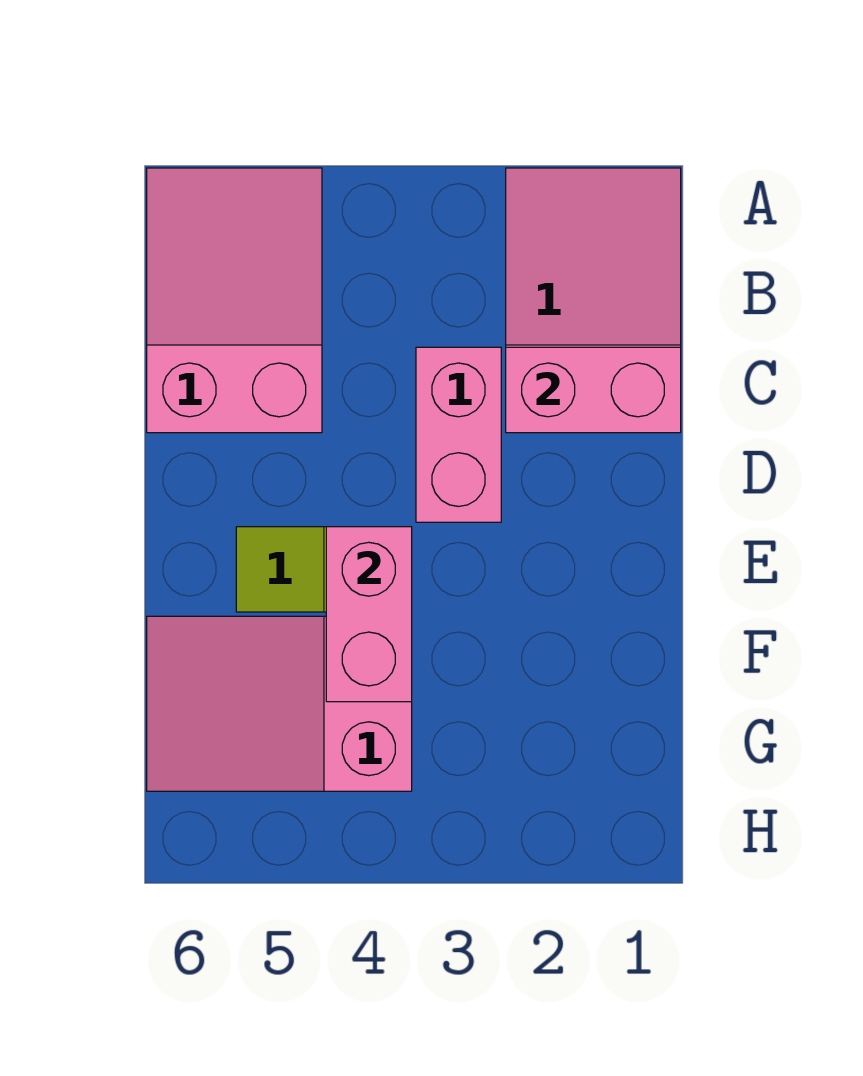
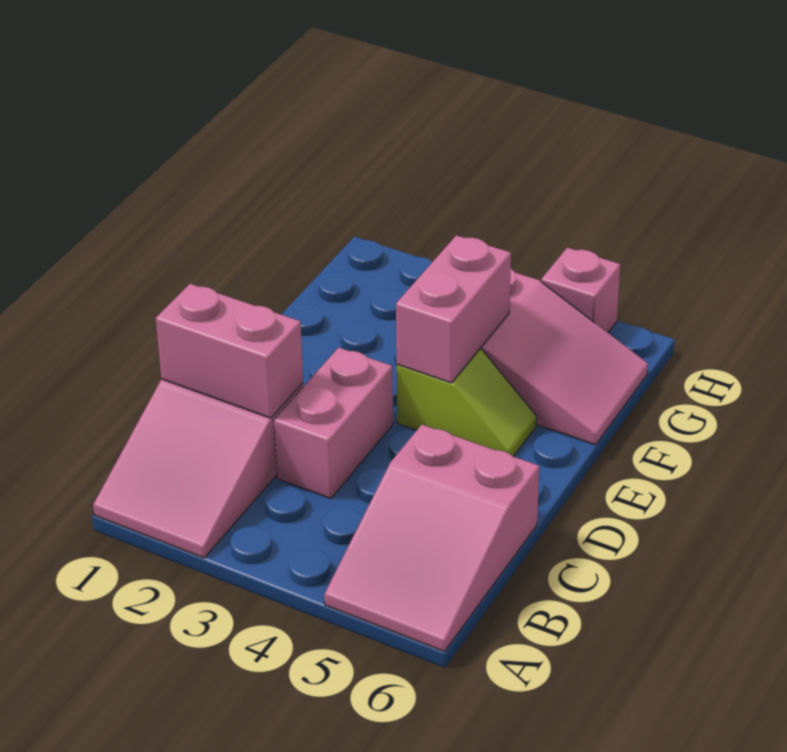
none -> pink brick H5 level 1

